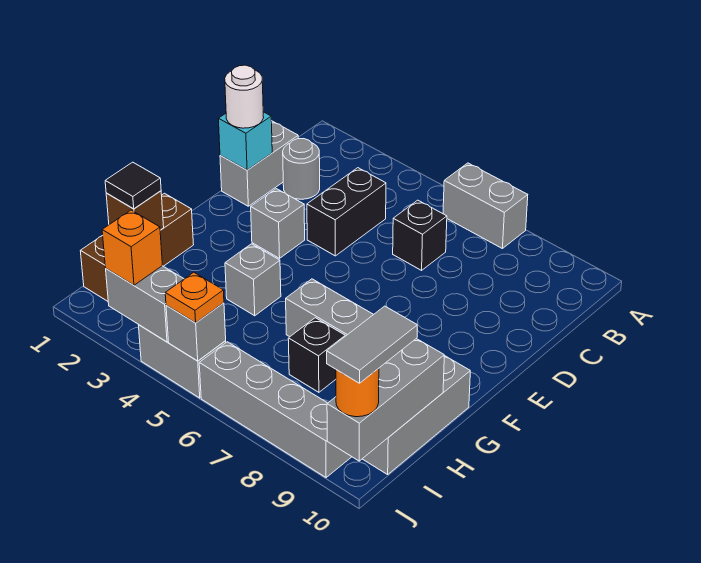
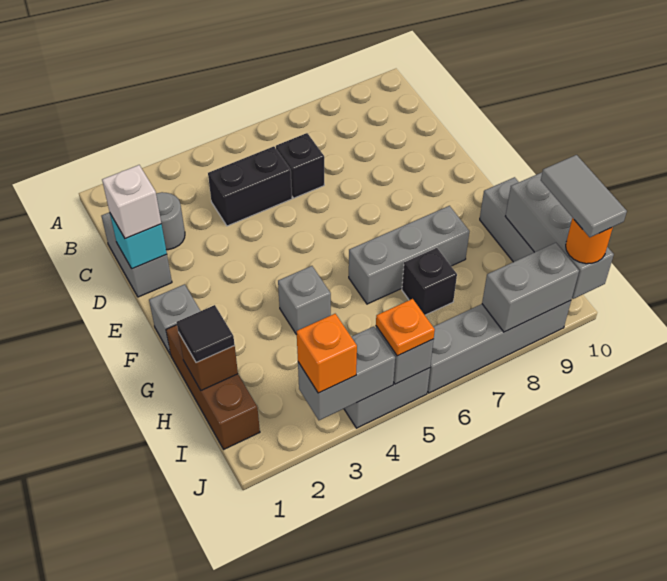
grey brick A6:A7 level 1 -> grey brick J8:J9 level 2
black brick C4:D4 level 1 -> black brick C4:C5 level 1
white round brick D1 level 3 -> white brick D1 level 3
grey brick E3 level 1 -> grey brick F1 level 1

